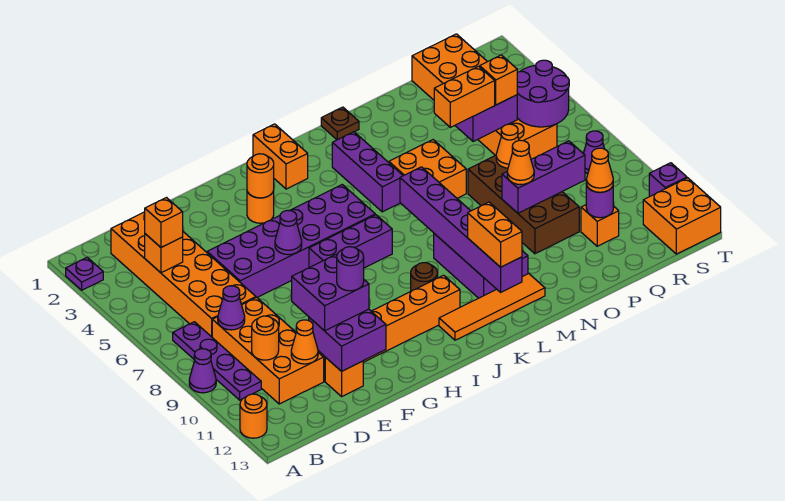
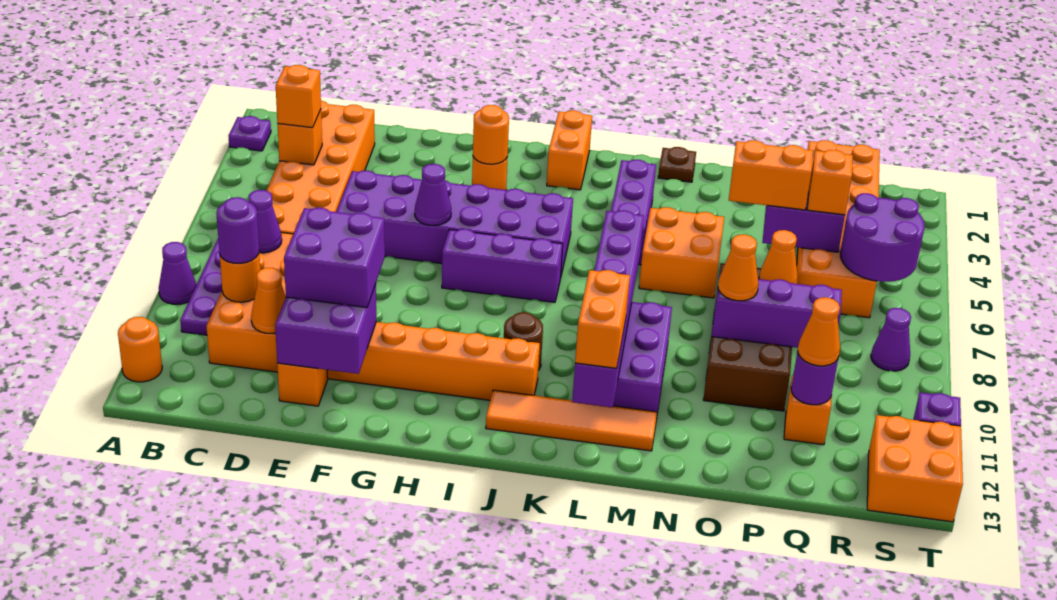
purple round brick F11 level 4 -> purple round brick C10 level 3

